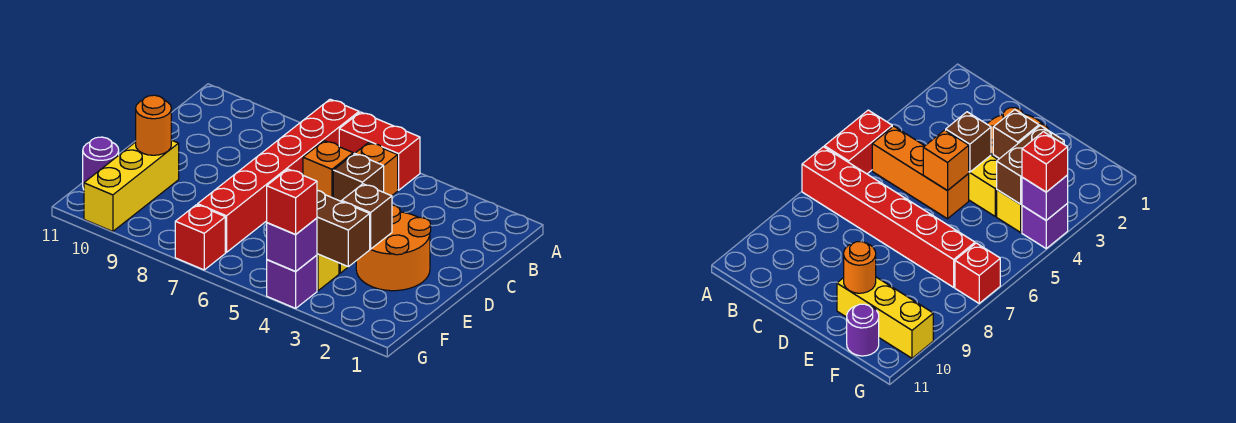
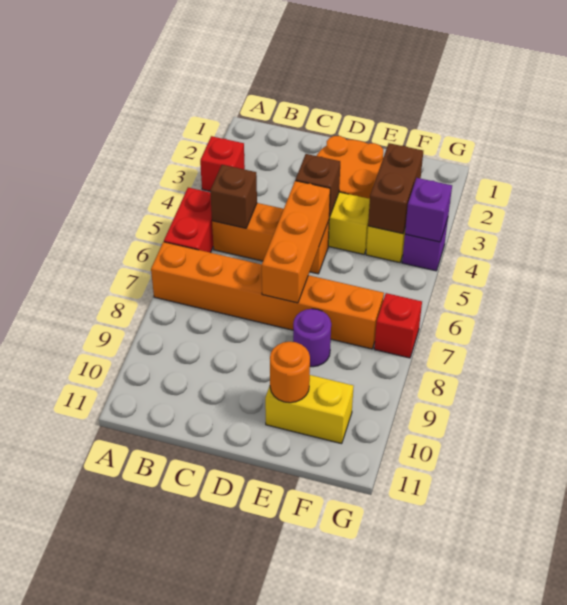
red brick A7:F7 level 1 -> orange brick A7:F7 level 1
orange brick D5 level 2 -> orange brick D5:D7 level 2
brown brick E3 level 2 -> brown brick B5 level 2
yellow brick E10:G10 level 1 -> yellow brick E10:F10 level 1
purple round brick F11 level 1 -> purple round brick E8 level 1
red brick G4 level 3 -> red brick A3 level 1

